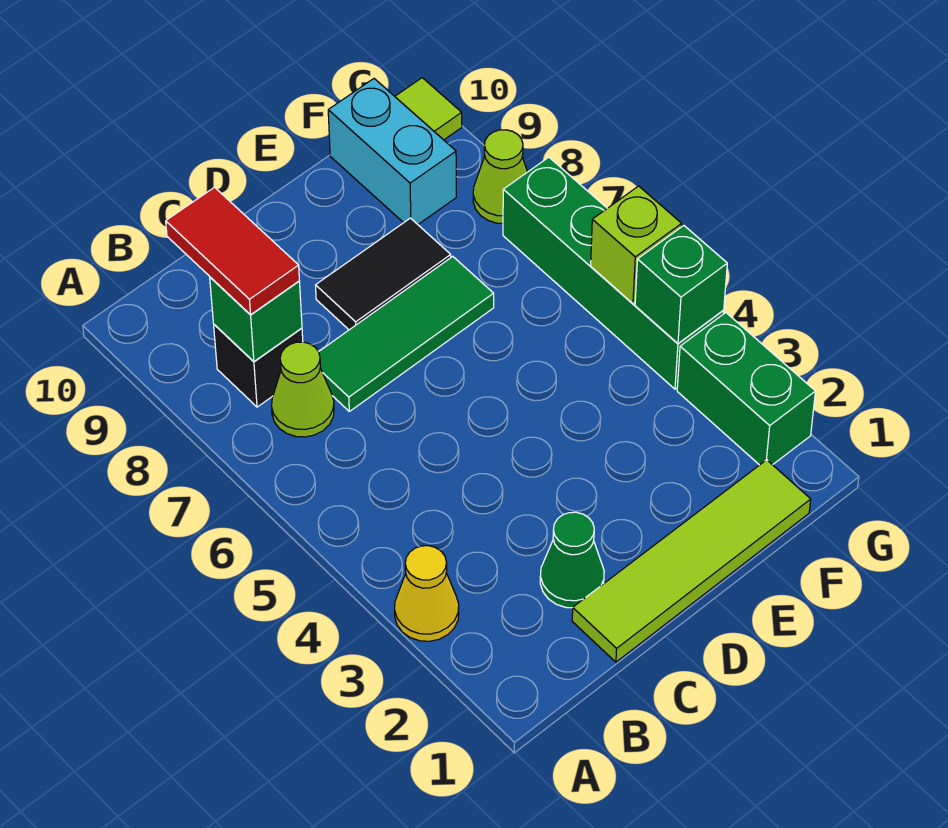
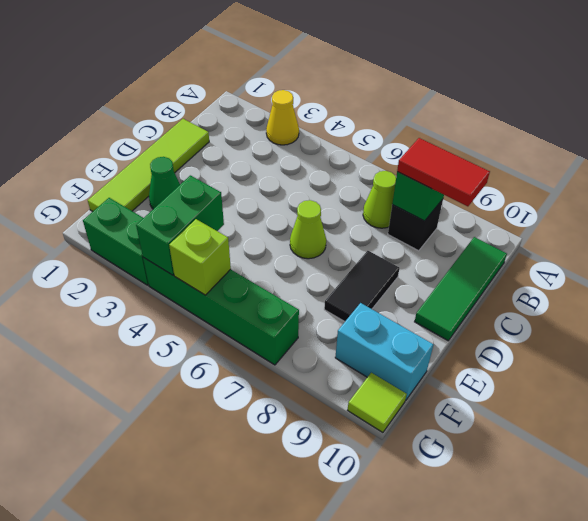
green cone C2 level 1 -> green cone E2 level 1
green tile C7:E7 level 1 -> green tile B10:D10 level 1
green brick G4 level 2 -> green brick F4:G4 level 2
lime cone G8 level 1 -> lime cone D6 level 1

